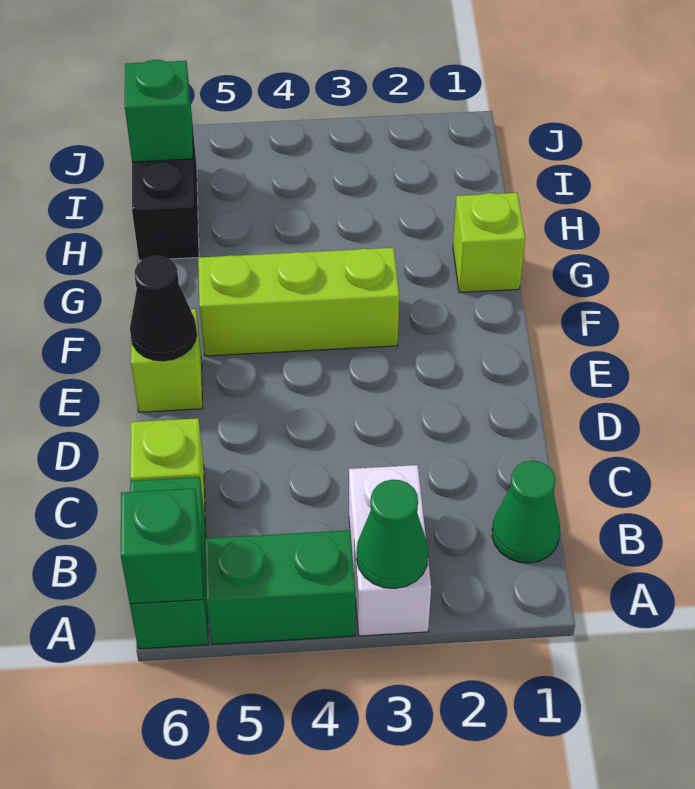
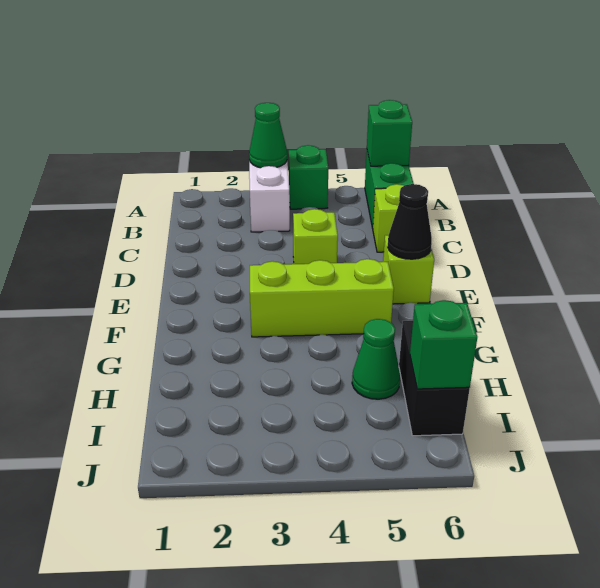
green brick A4:A5 level 1 -> green brick A4 level 1
green cone B1 level 1 -> green cone H5 level 1
lime brick G1 level 1 -> lime brick D4 level 1

